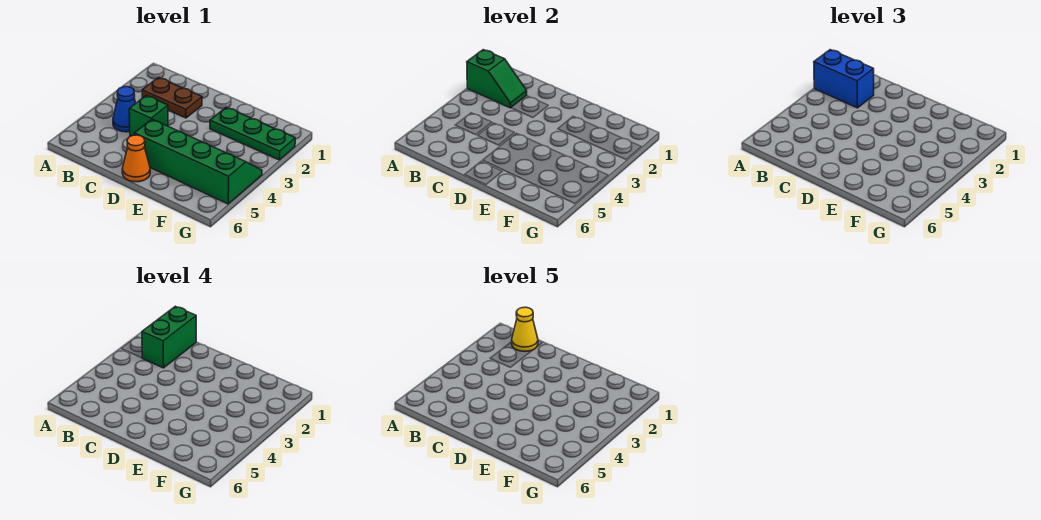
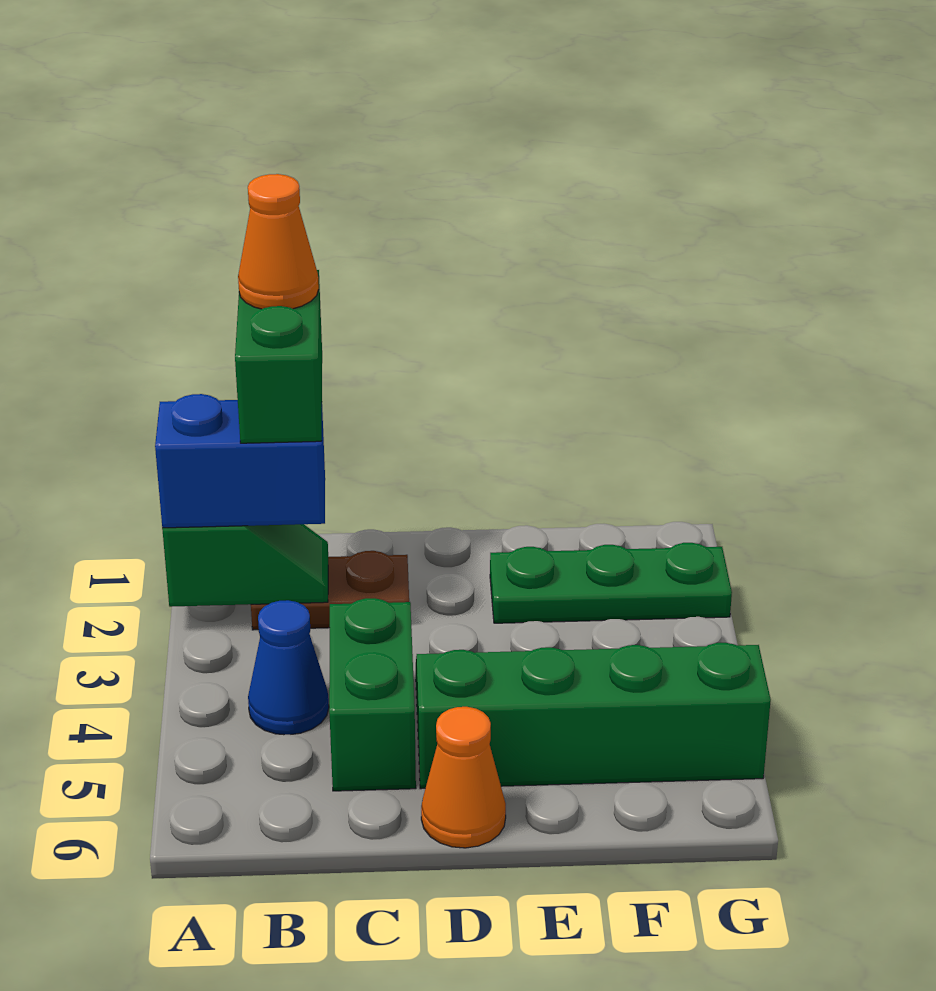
yellow cone B1 level 5 -> orange cone B1 level 5
green brick C4 level 1 -> green brick C4:C5 level 1

